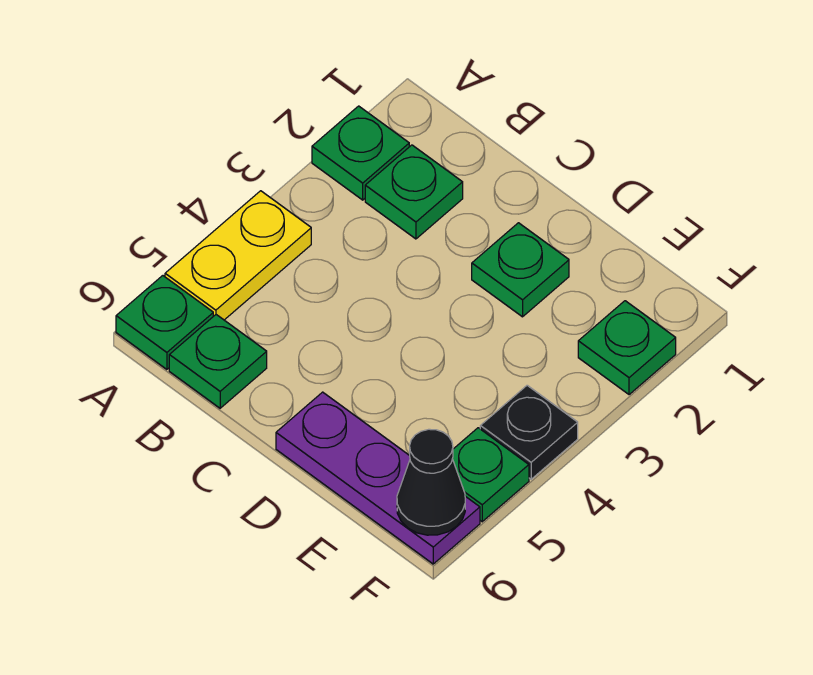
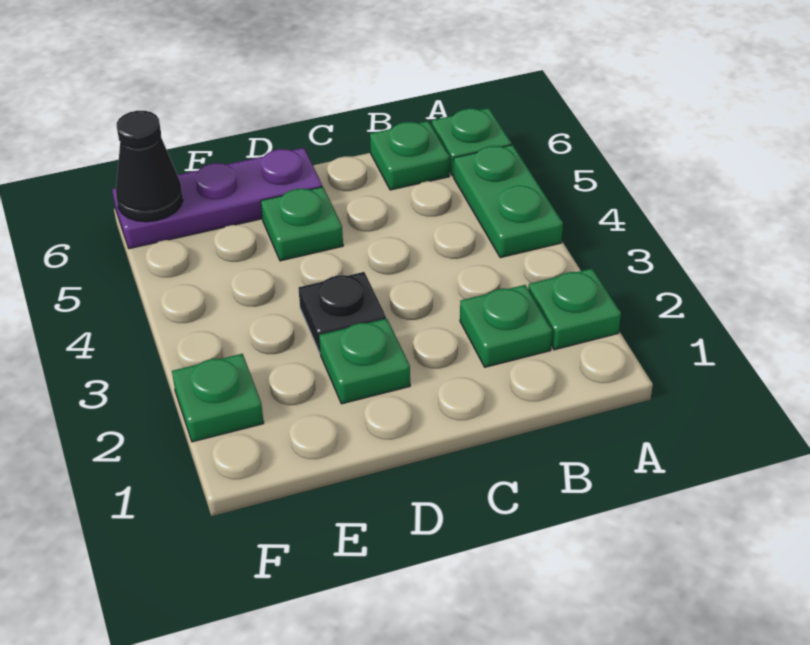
yellow plate A4:A5 level 1 -> green plate A4:A5 level 1
black plate F4 level 1 -> black plate D3 level 1
green plate F5 level 1 -> green plate D5 level 1

